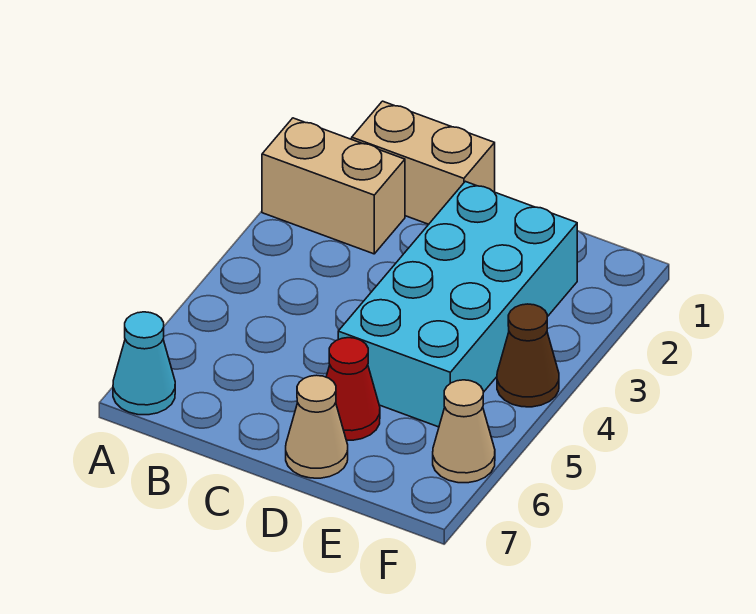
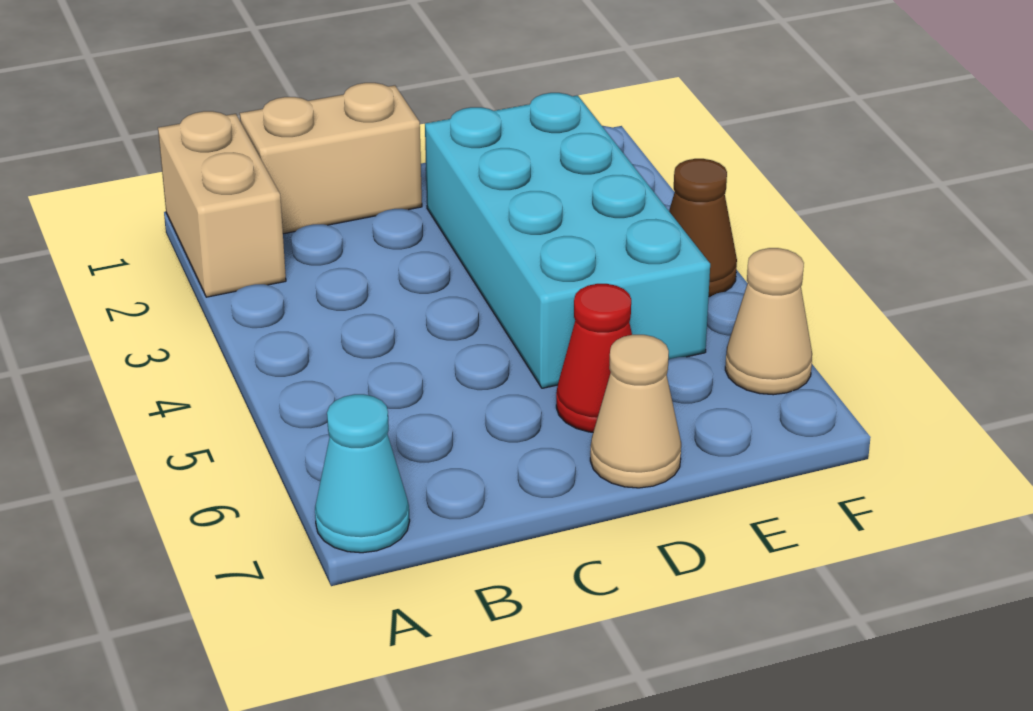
tan brick A2:B2 level 1 -> tan brick A1:A2 level 1

